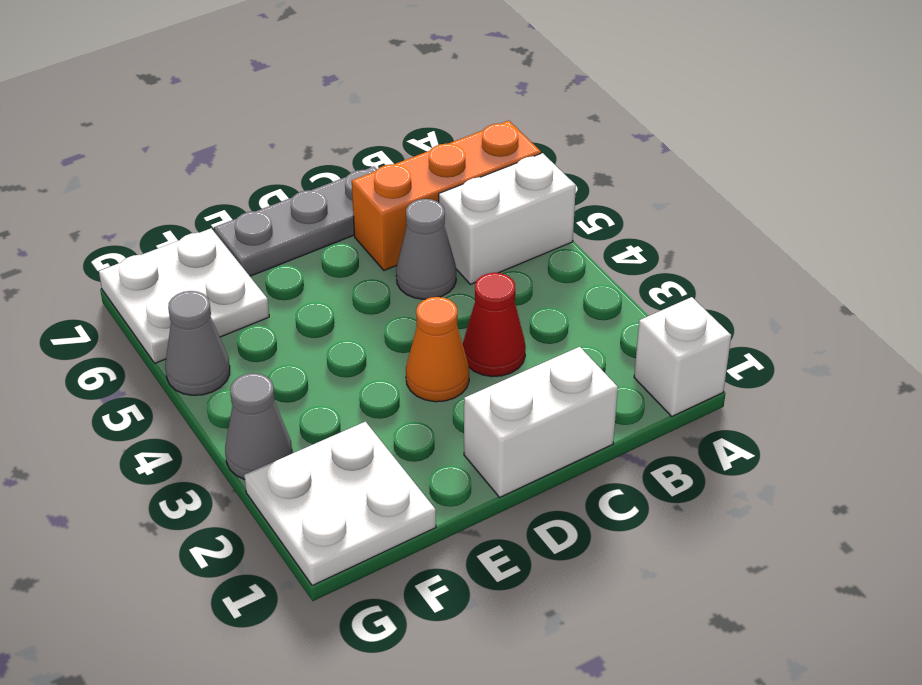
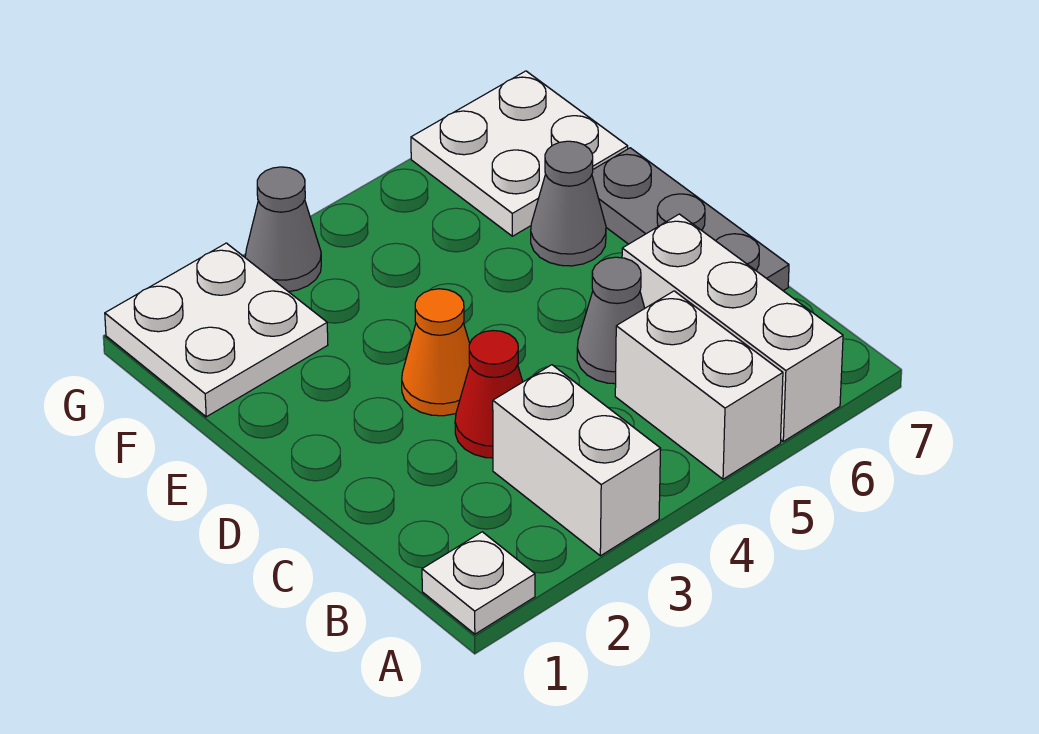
white brick A1 level 1 -> white plate A1 level 1
orange brick A6:C6 level 1 -> white brick A6:C6 level 1
white brick C1:D1 level 1 -> white brick A3:B3 level 1
grey cone G5 level 1 -> grey cone E6 level 1

